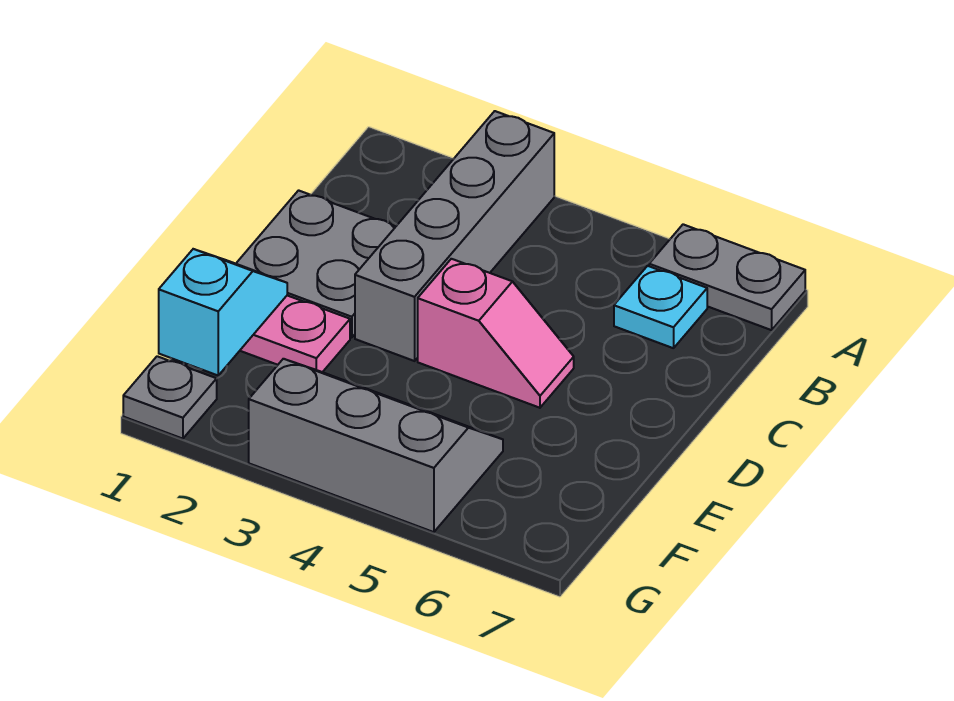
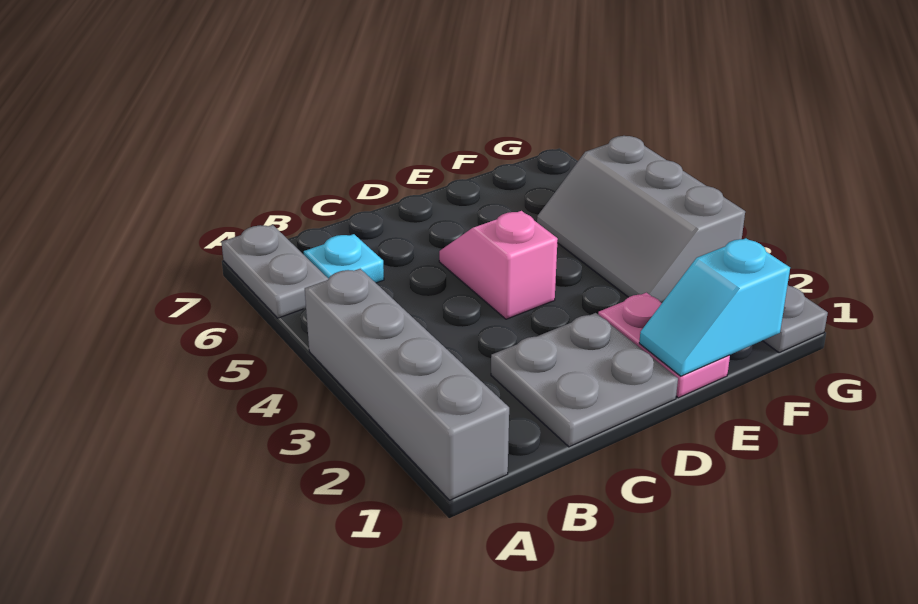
grey brick A3:D3 level 1 -> grey brick A1:A4 level 1

